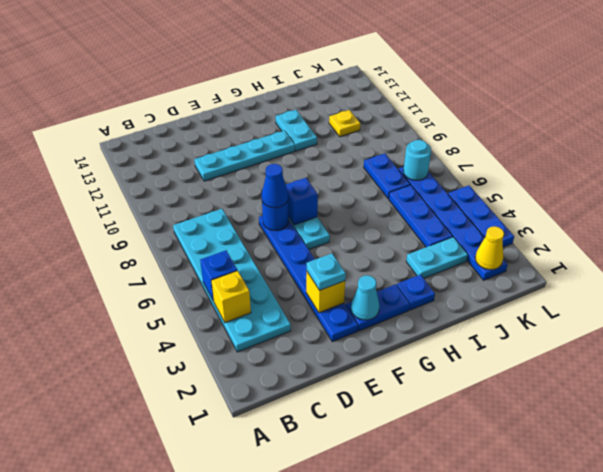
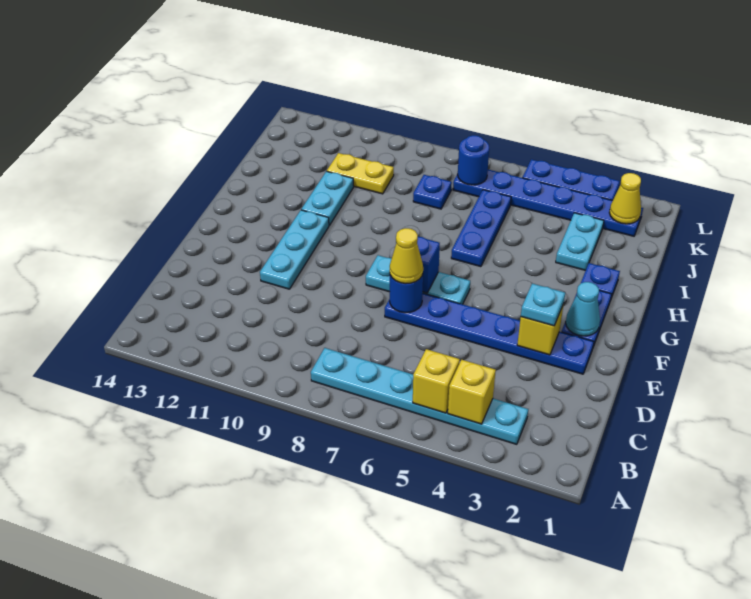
cyan plate B3:C8 level 1 -> cyan plate B3:B8 level 1
blue brick B5 level 2 -> yellow brick B5 level 2
cyan plate D11:G11 level 1 -> cyan plate E11:G11 level 1
blue cone E7 level 3 -> yellow cone E7 level 3
cyan plate H11:H12 level 1 -> cyan plate H11:I11 level 1
blue plate J4:J6 level 1 -> blue plate H6:J6 level 1
blue plate J7:J8 level 1 -> blue plate J8 level 1
yellow plate J11 level 1 -> yellow plate J10:J11 level 1
cyan round brick K7 level 2 -> blue round brick K7 level 2

